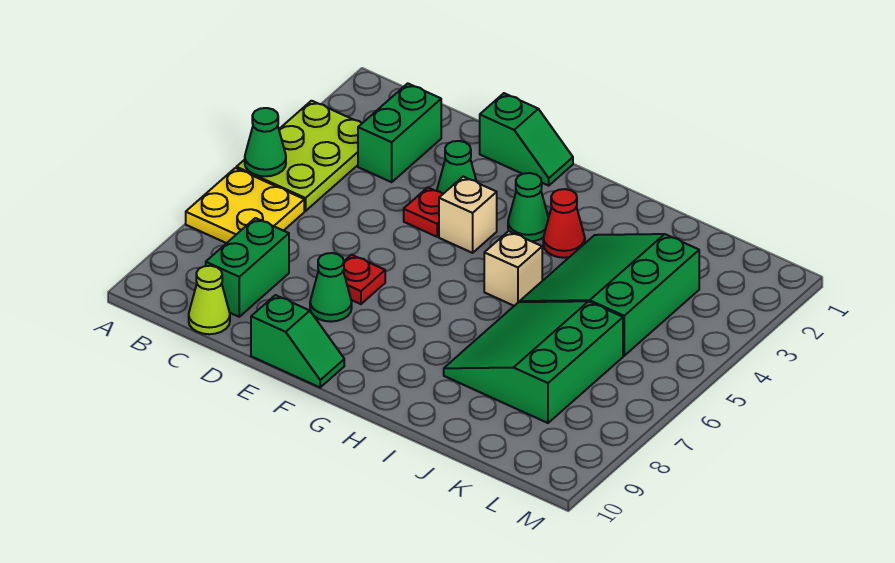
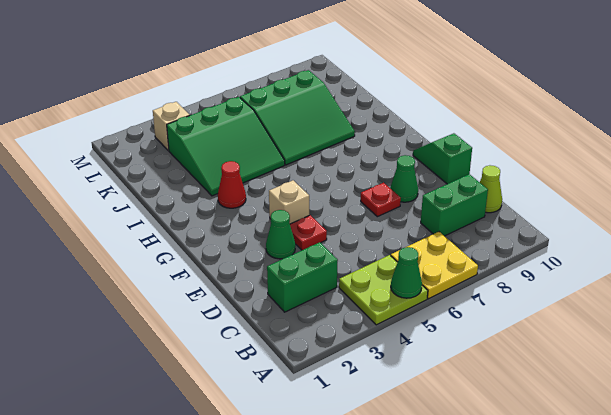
lime plate A3:B5 level 1 -> lime plate A4:B5 level 1
green slope E1:F1 level 1 top E -> none
green cone G3 level 1 -> none
tan brick H5 level 1 -> tan brick L3 level 1

